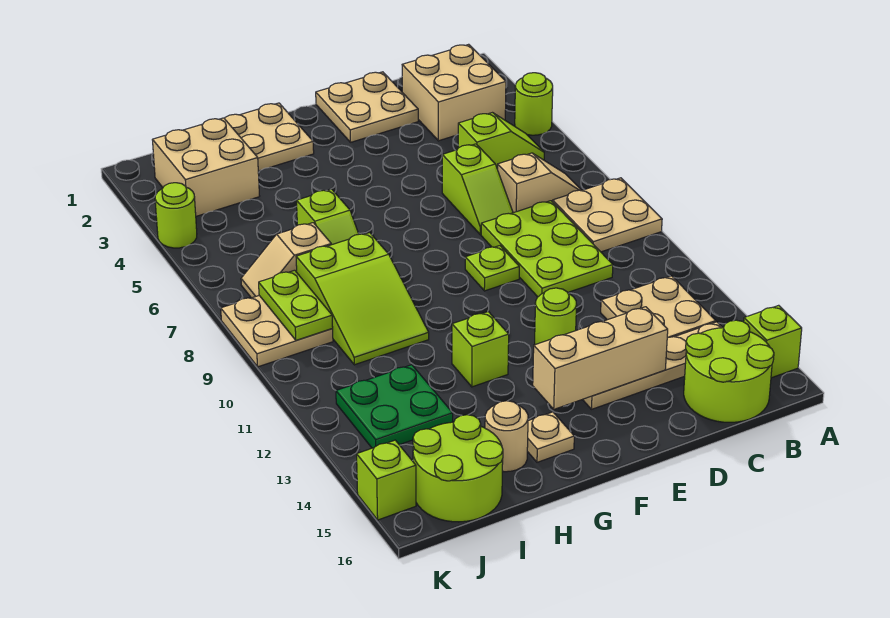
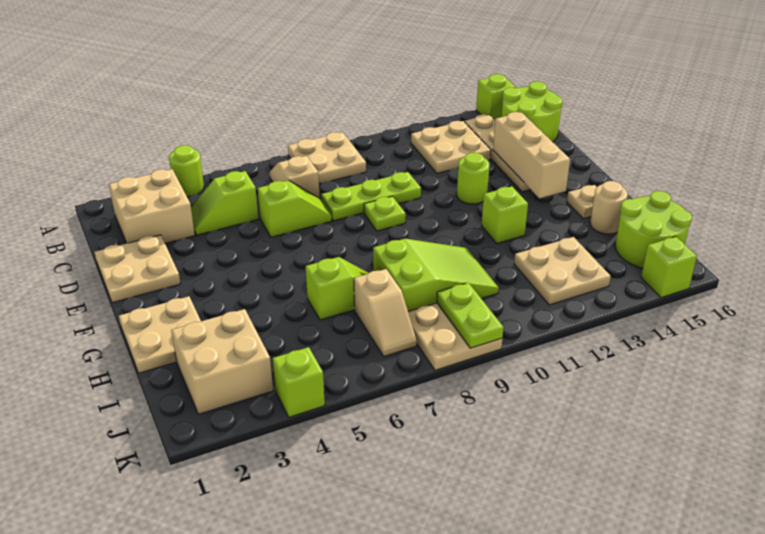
lime slope B5:C5 level 1 top C -> lime slope C4:C5 level 1 top 5
lime plate C8:D10 level 1 -> lime plate D8:D10 level 1
green plate I12:J13 level 1 -> tan plate I12:J13 level 1
lime plate J8:J9 level 2 -> lime plate J9:K9 level 2
lime round brick K4 level 1 -> lime brick K4 level 1

